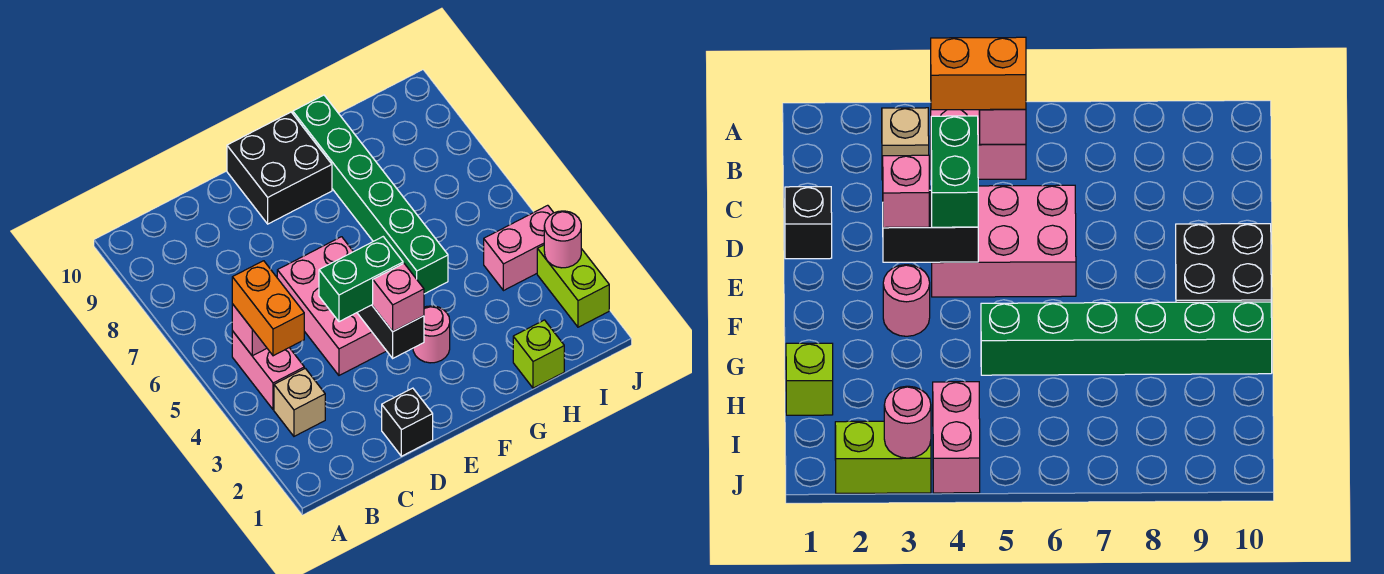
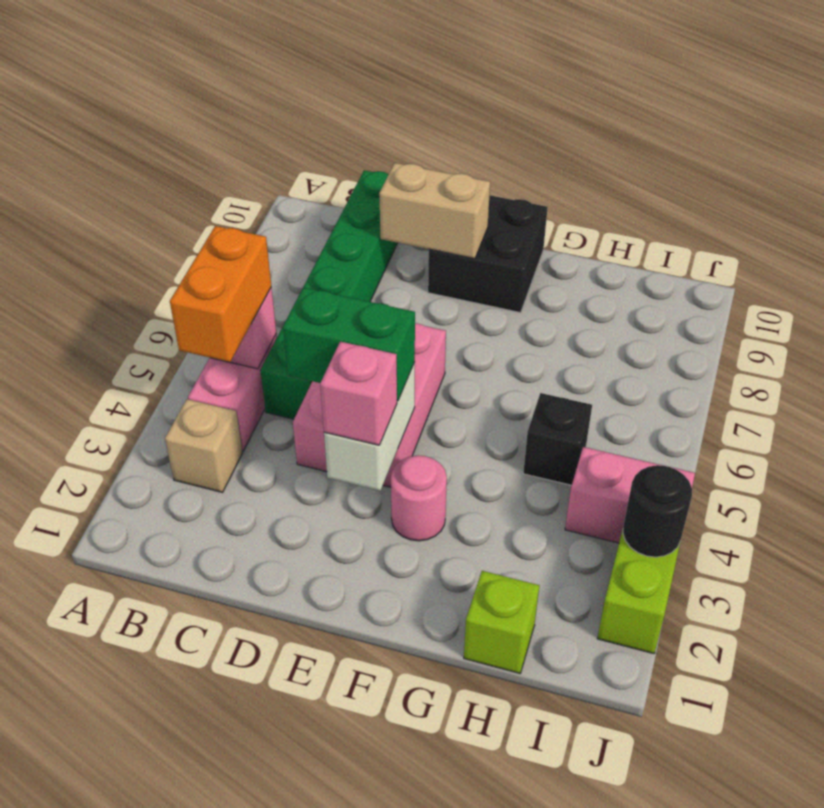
black brick D1 level 1 -> black brick H5 level 1
none -> tan brick D9:E9 level 2
black brick E3:E4 level 2 -> white brick E3:E4 level 2
green brick G5:G10 level 1 -> green brick C5:C10 level 1
pink round brick J3 level 2 -> black round brick J3 level 2

